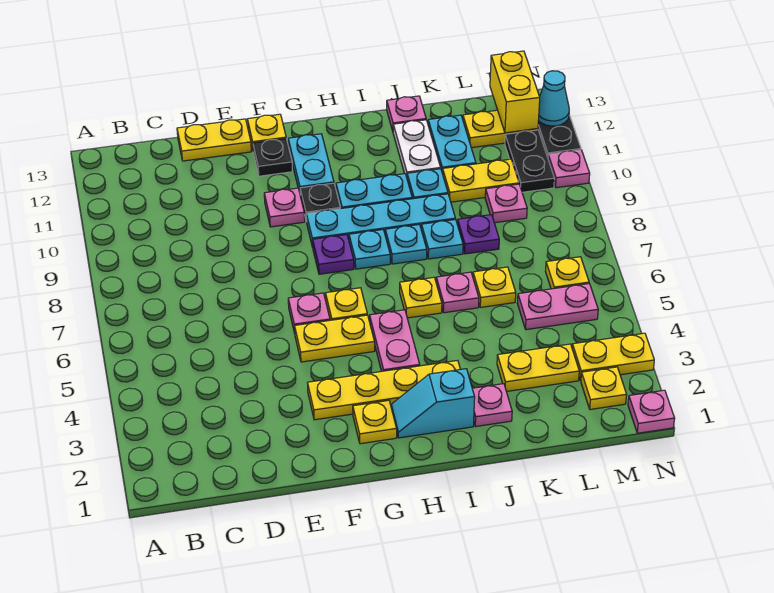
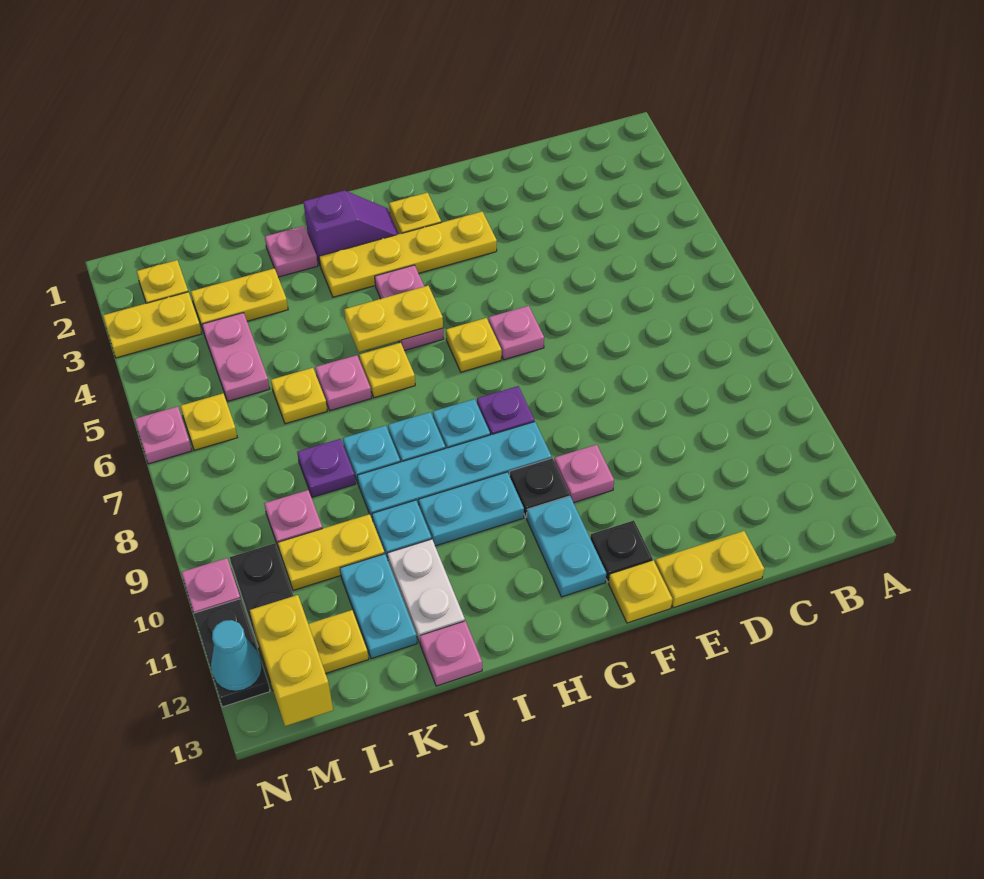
yellow plate F5:G5 level 1 -> yellow plate H5:I5 level 2
cyan slope H2:I2 level 1 top I -> purple slope H2:I2 level 1 top I
pink plate L5:M5 level 1 -> pink plate L4:L5 level 1
pink plate N1 level 1 -> pink plate N6 level 1

